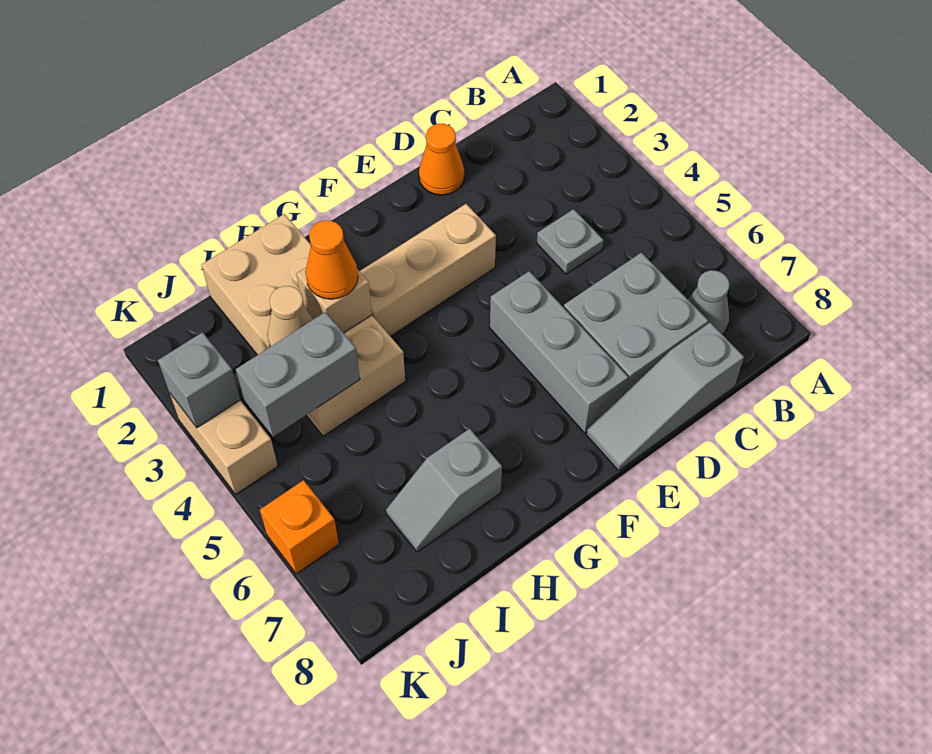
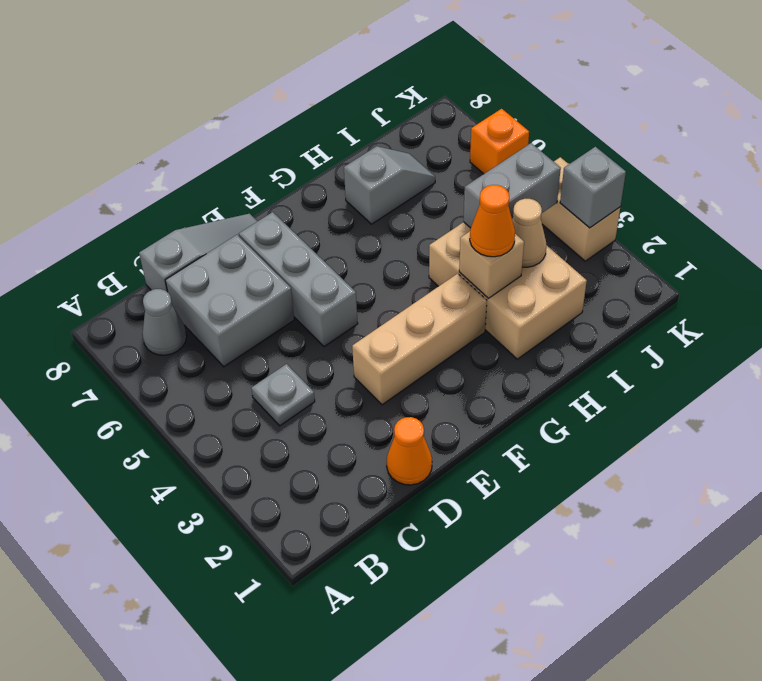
tan brick H1:I4 level 1 -> tan brick H2:I4 level 1

